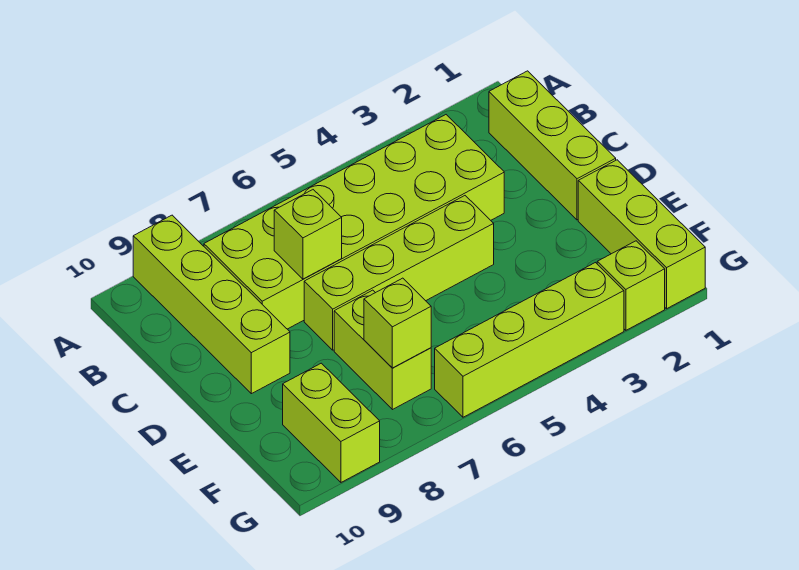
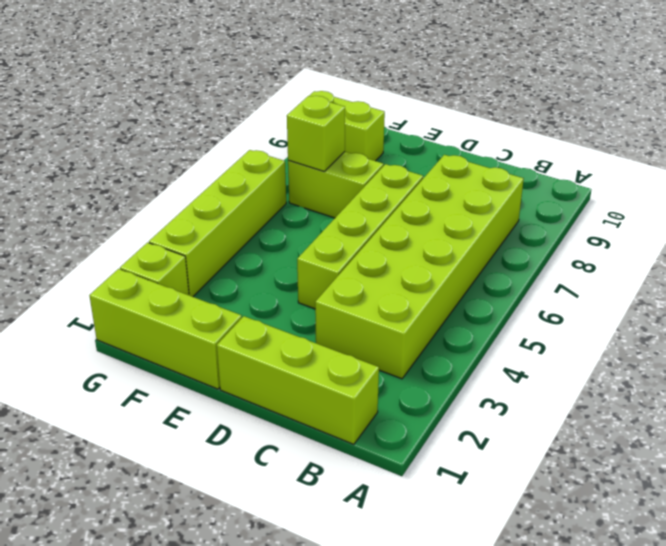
lime brick A9:D9 level 1 -> none
lime brick C7 level 2 -> none

